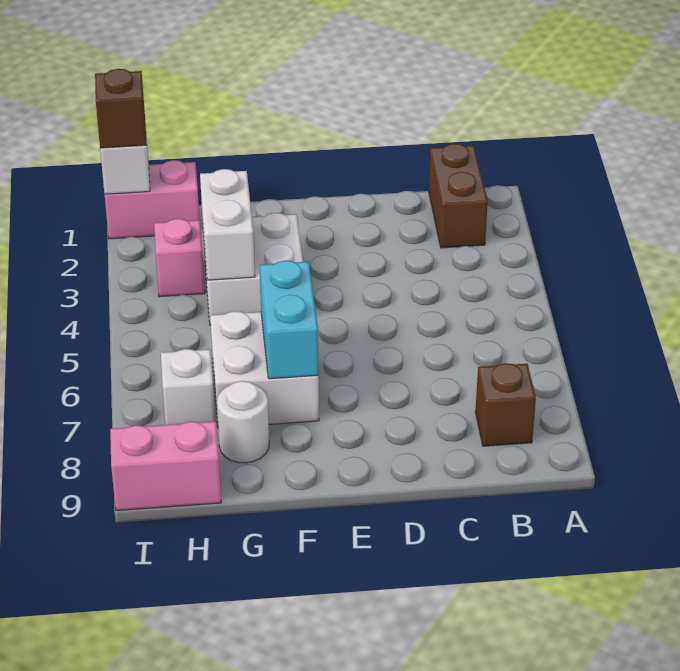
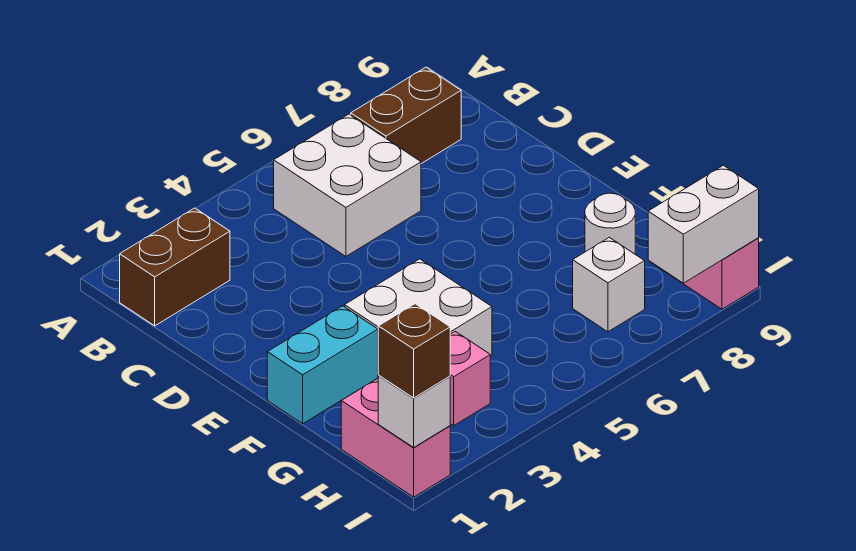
brown brick B8 level 1 -> brown brick B7:B8 level 1
white brick F6:G7 level 1 -> white brick B5:C6 level 1
cyan brick F6:F7 level 2 -> cyan brick F1:F2 level 1
white brick G3:G4 level 2 -> white brick I8:I9 level 2

